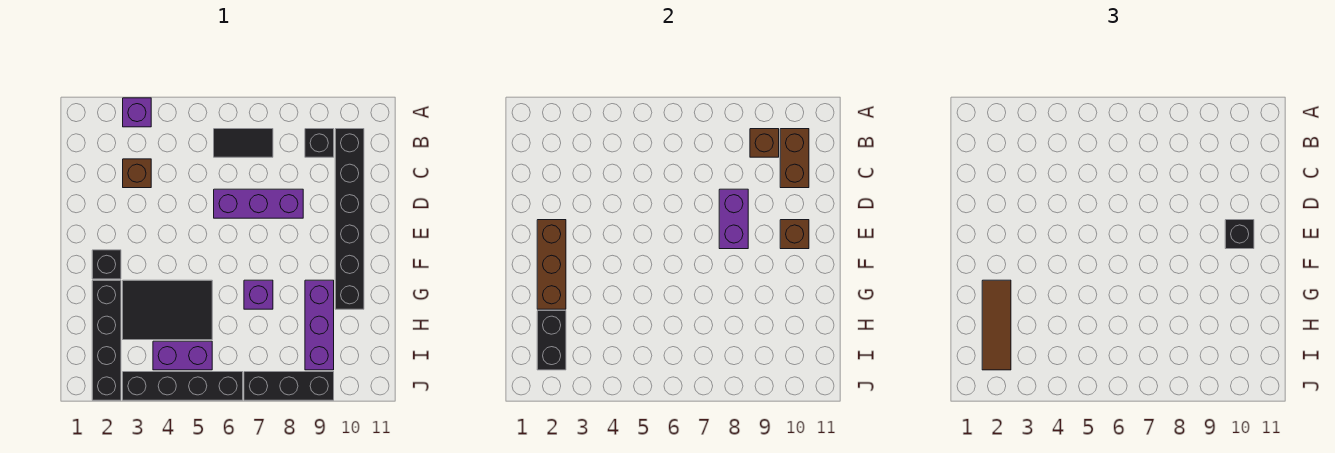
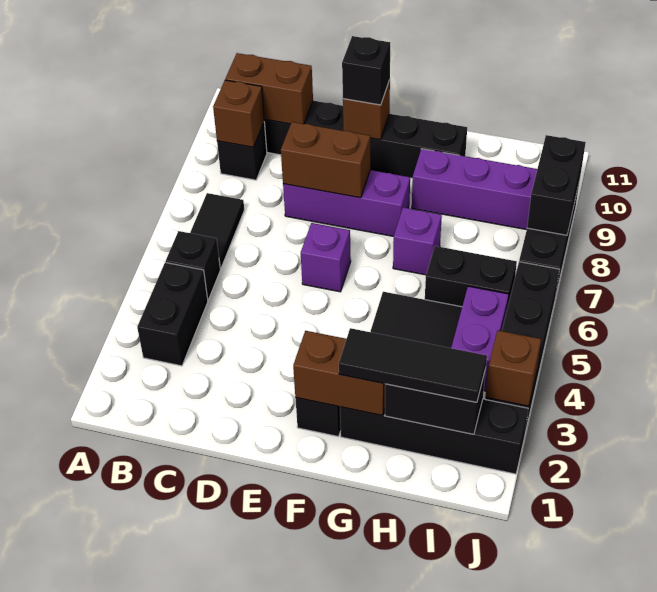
purple brick A3 level 1 -> purple brick E6 level 1
none -> black brick B3:B4 level 1
none -> black brick B5 level 1
brown brick C3 level 1 -> brown brick J3 level 2
purple brick D6:D8 level 1 -> purple brick D8:F8 level 1
purple brick D8:E8 level 2 -> brown brick D8:E8 level 2
brown brick E2:G2 level 2 -> brown brick F2:G2 level 2
brown tile G2:I2 level 3 -> black tile G2:I2 level 3
none -> black brick H6:I6 level 1
none -> black brick J8:J9 level 2

